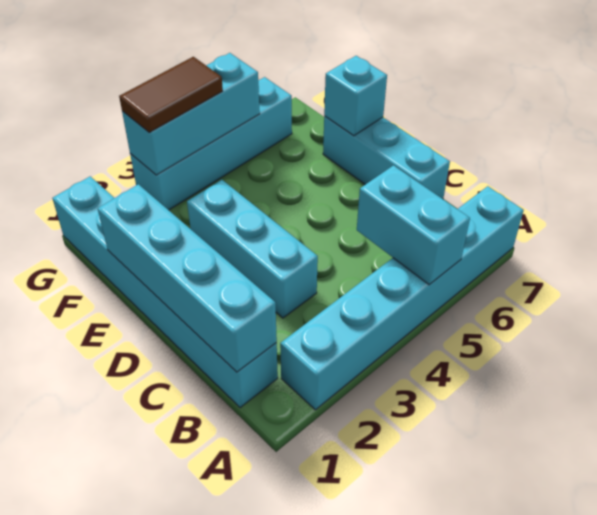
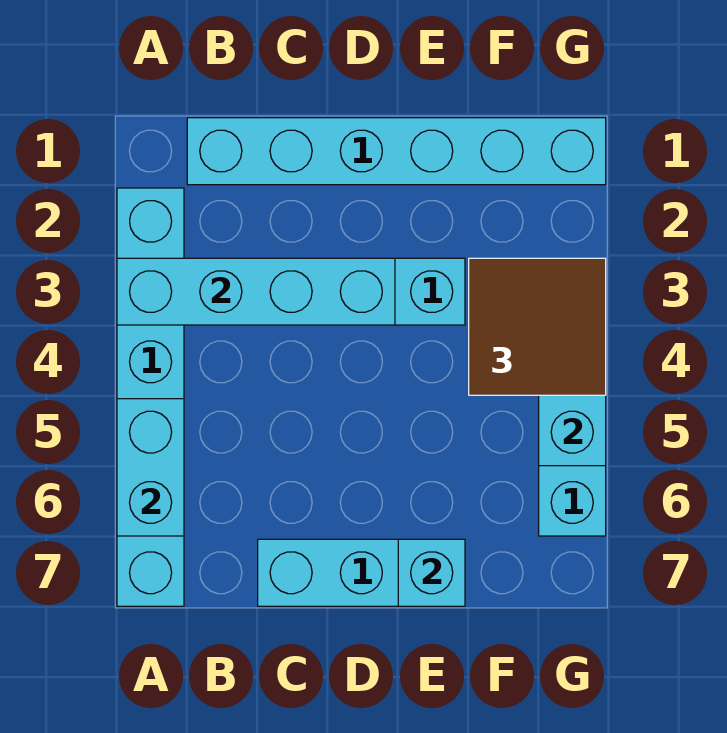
cyan brick A5:B5 level 2 -> cyan brick A5:A6 level 2
cyan brick B1:E1 level 2 -> cyan brick A3:D3 level 2
brown tile G3:G4 level 3 -> brown tile F3:G4 level 3

